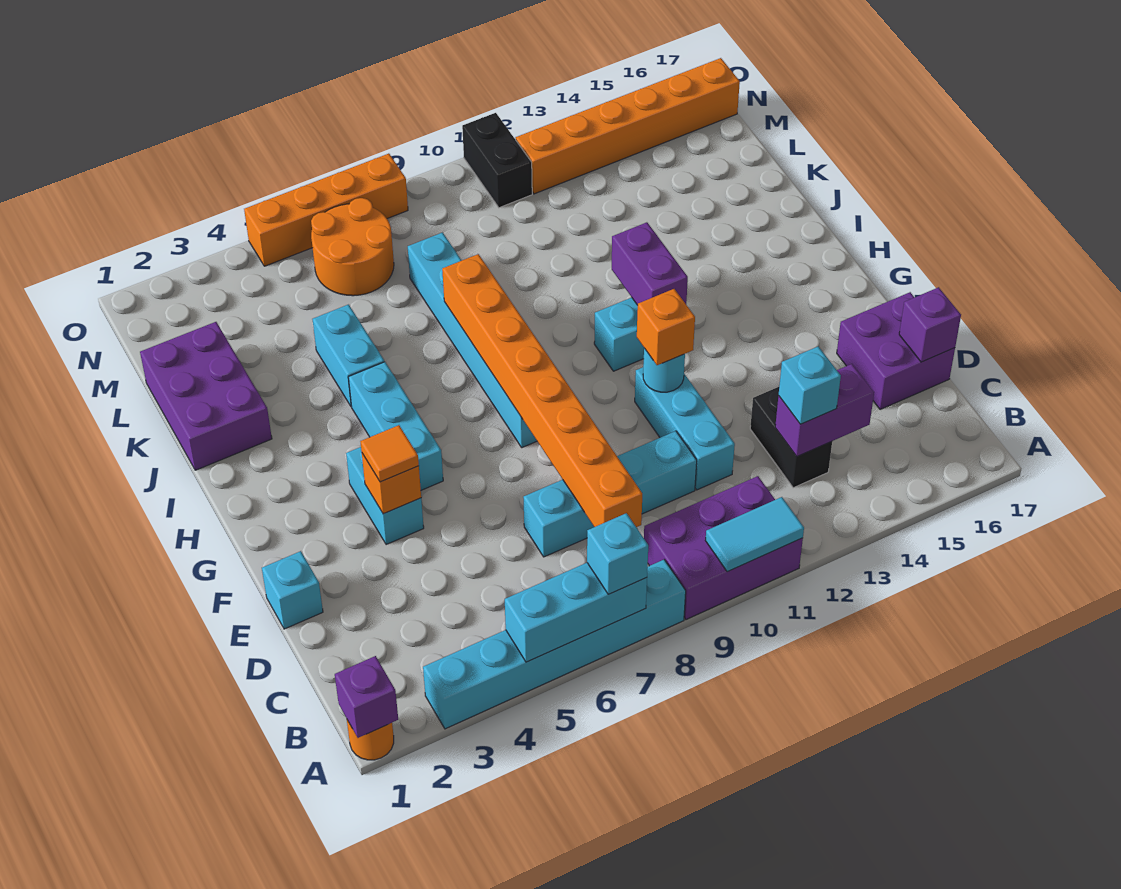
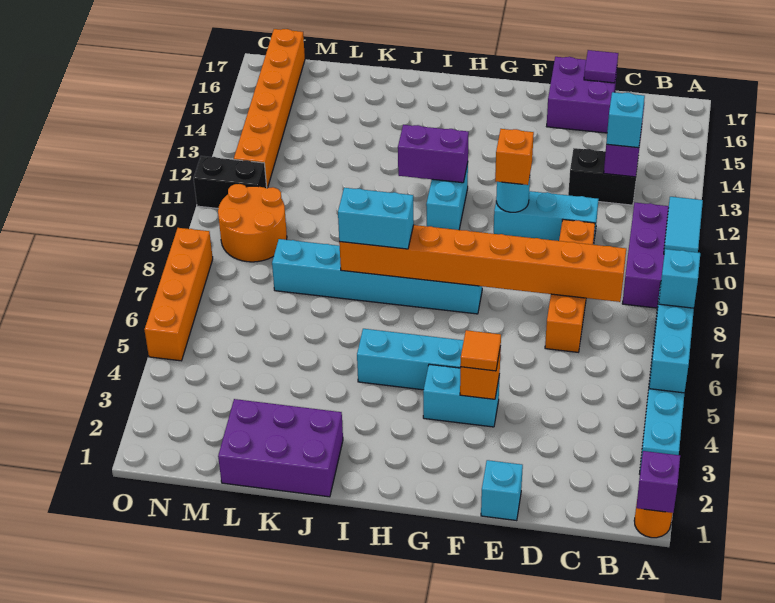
cyan brick D7:D10 level 1 -> orange brick D7:D10 level 1
purple brick D17 level 2 -> purple tile D17 level 2
cyan brick J5:K5 level 1 -> cyan brick I8:J8 level 3
orange round brick M6:N7 level 1 -> orange round brick M9:N10 level 1

